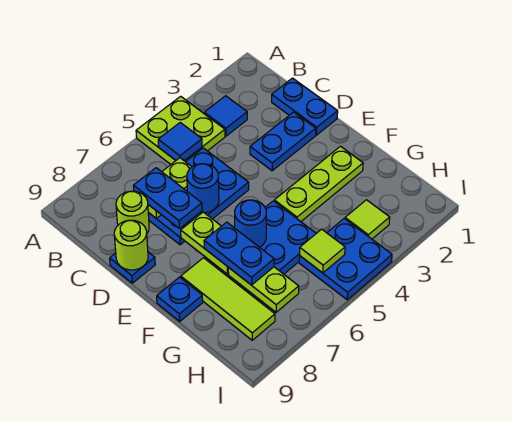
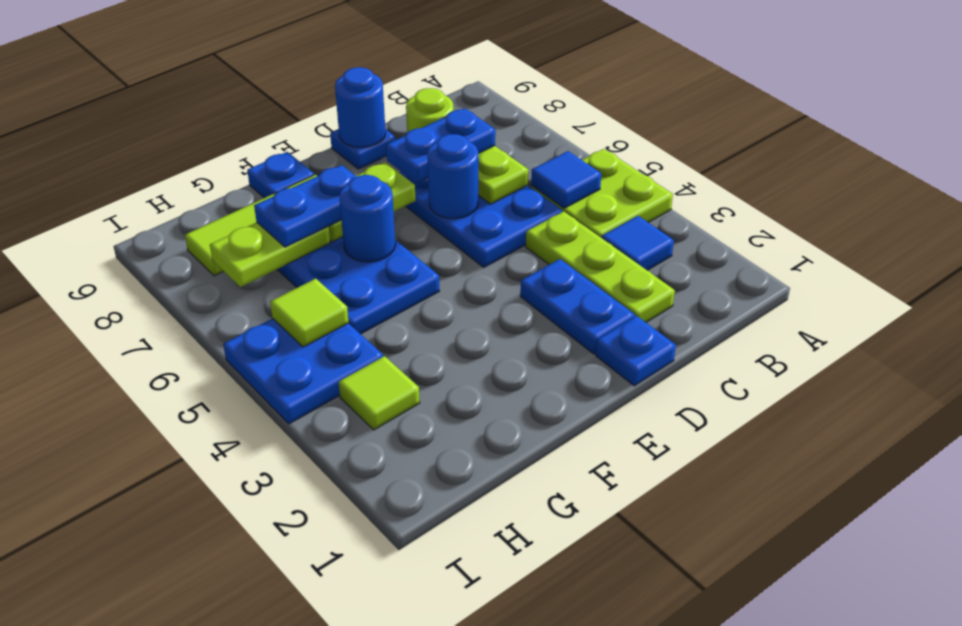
blue plate C1:D1 level 1 -> blue plate D1 level 1
lime round brick D9 level 2 -> blue round brick D9 level 2
lime plate F2:F4 level 1 -> lime plate C2:C4 level 1

